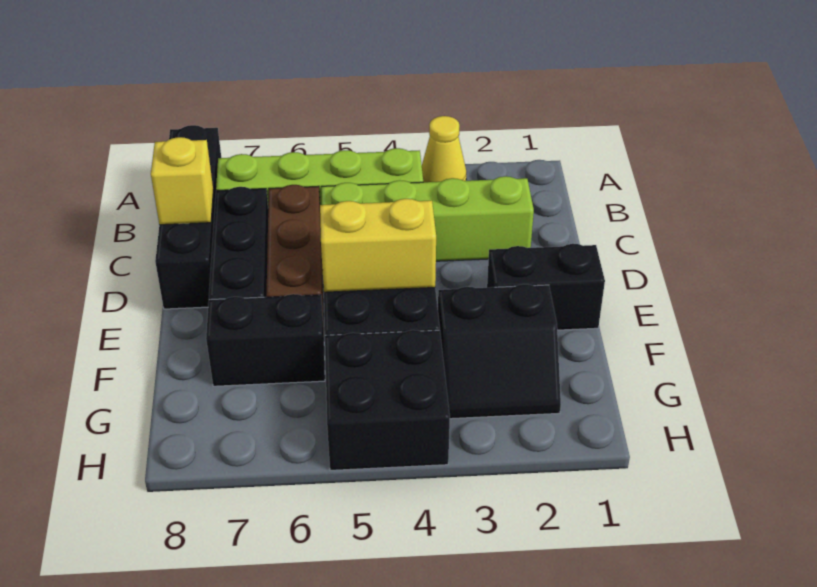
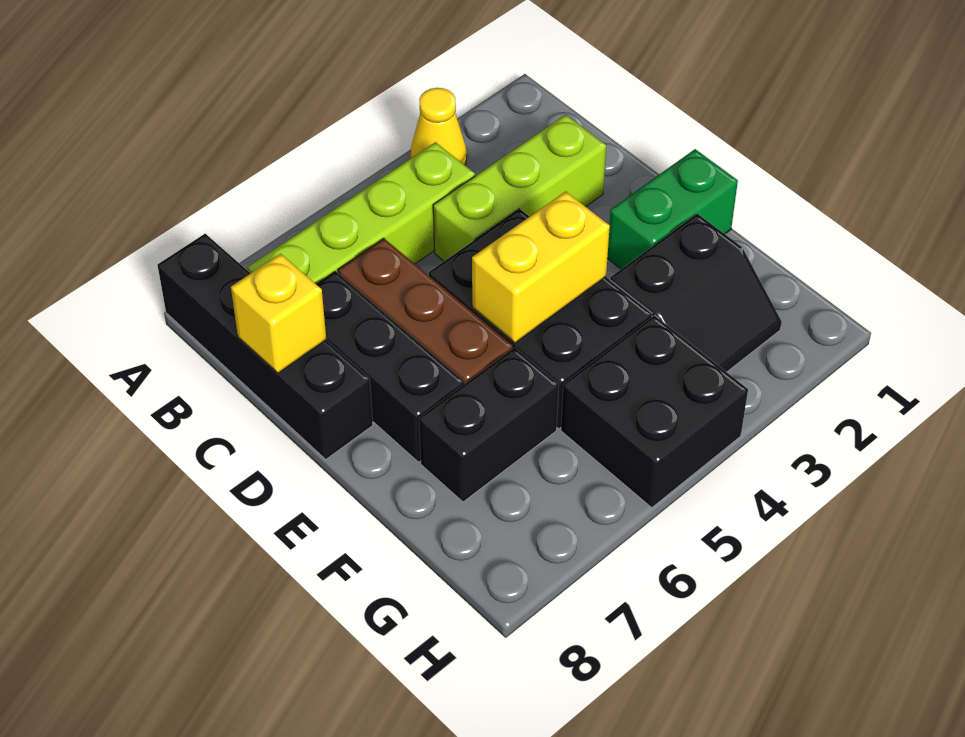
lime brick C2:C5 level 1 -> lime brick C2:C4 level 1
black brick E1:E2 level 1 -> green brick E1:E2 level 1

